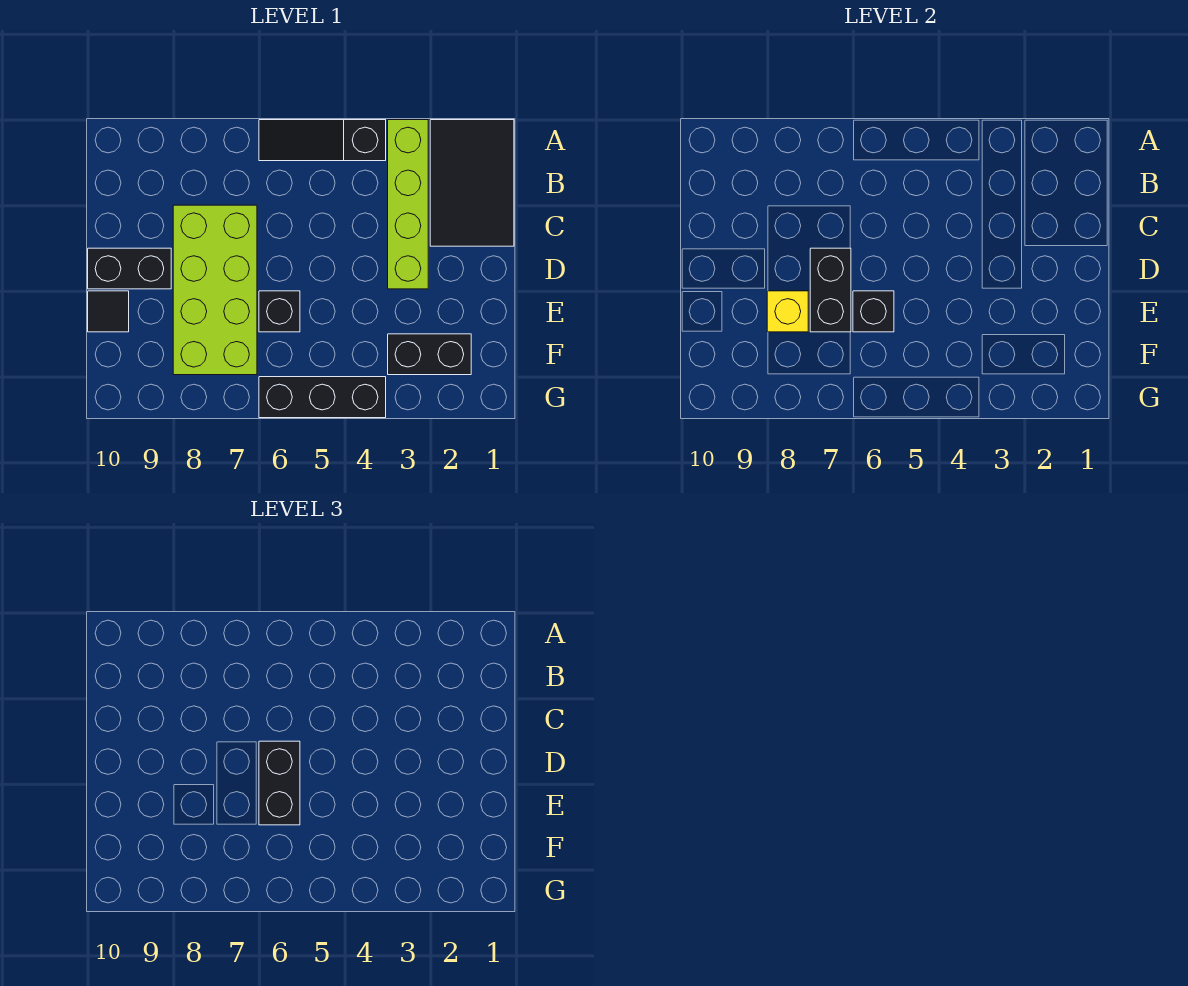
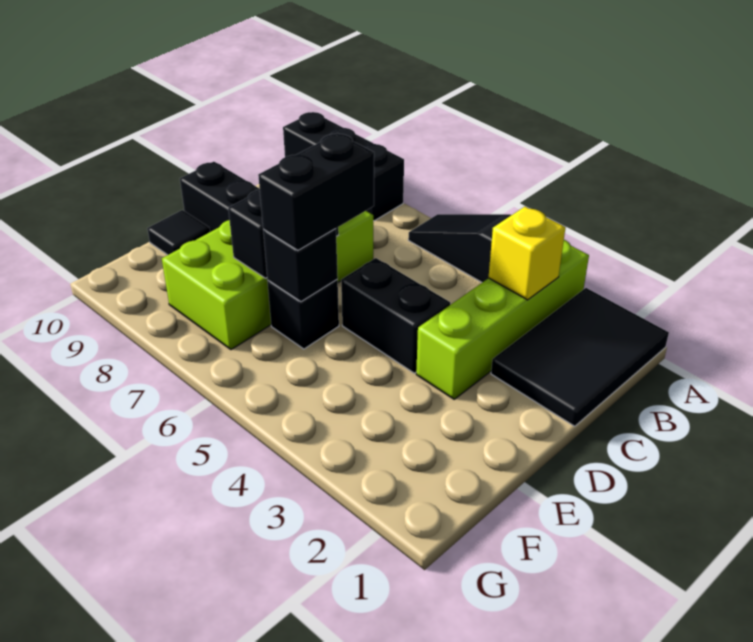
yellow brick E8 level 2 -> yellow brick B3 level 2
black brick F2:F3 level 1 -> black brick D4:D5 level 1
black brick G4:G6 level 1 -> black brick A8:A10 level 1

